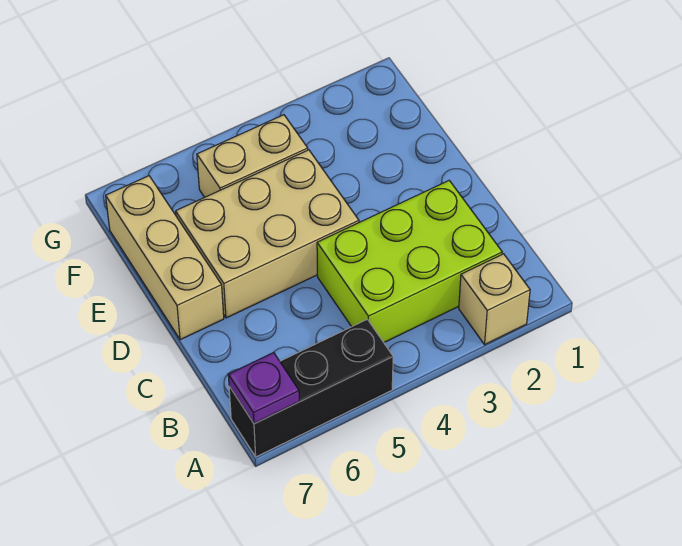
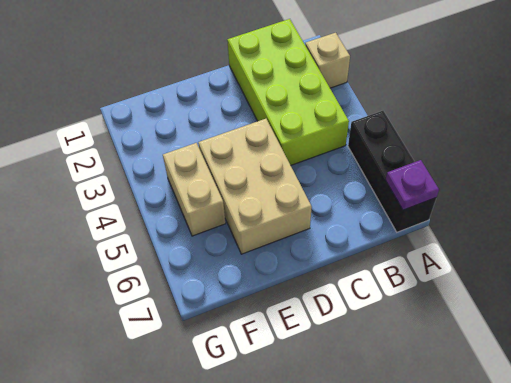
lime brick B2:C4 level 1 -> lime brick B1:C4 level 1
tan brick D7:F7 level 1 -> none

